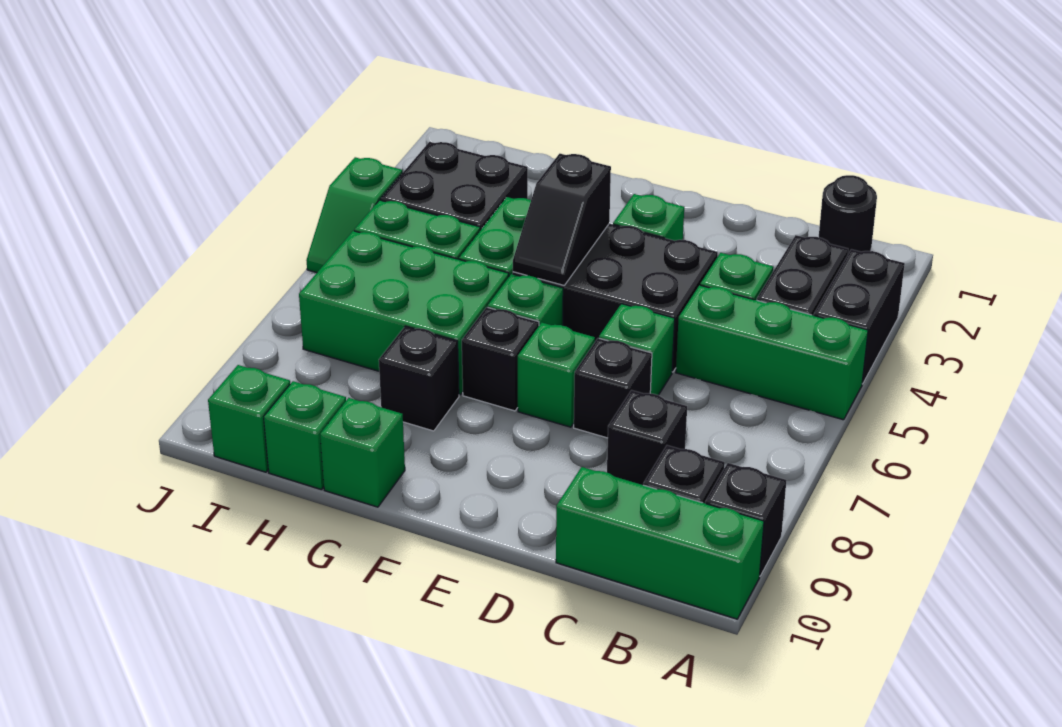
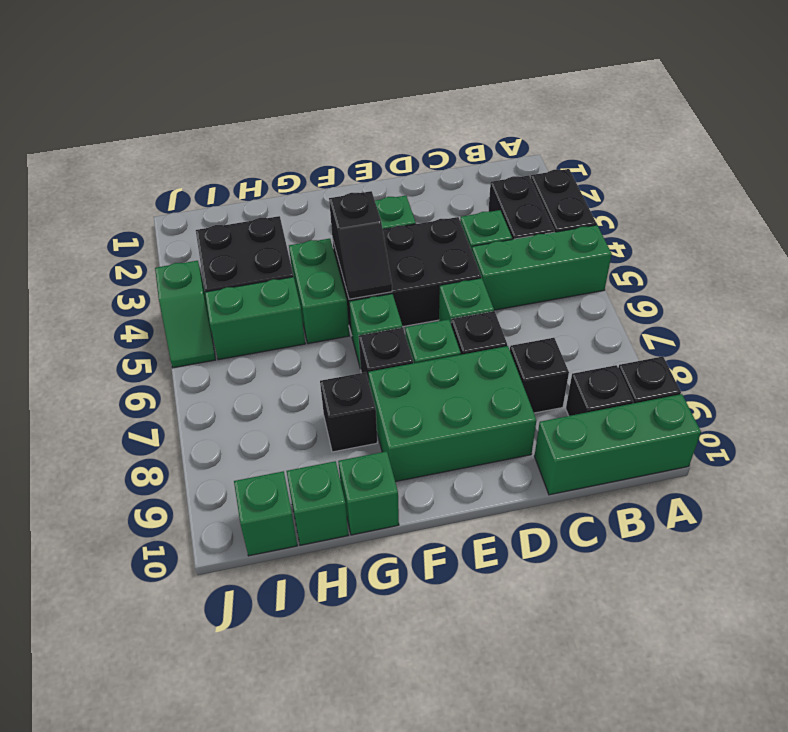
black round brick B1 level 1 -> none
green brick G6:I7 level 1 -> green brick D8:F9 level 1

